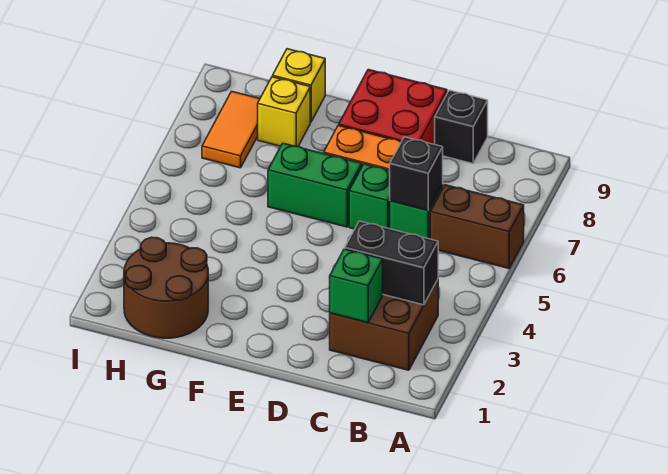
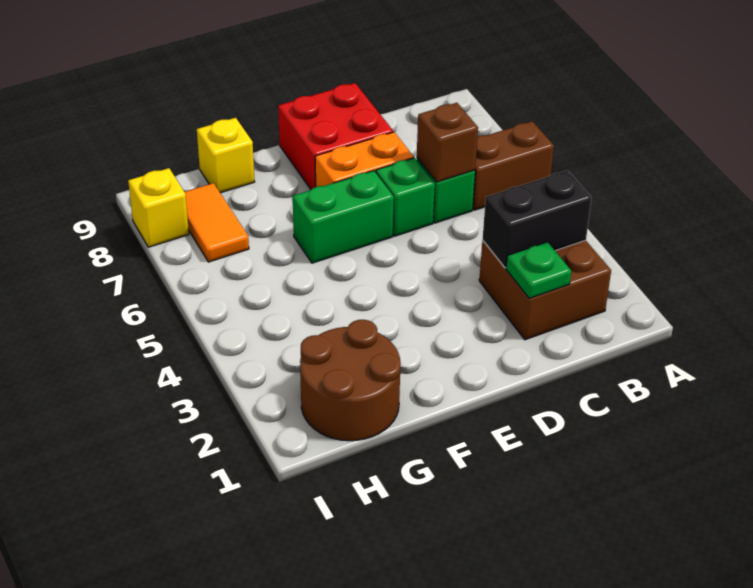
green brick C2 level 2 -> green plate C2 level 2
black brick C6 level 2 -> brown brick C6 level 2
black brick C9 level 1 -> none
yellow brick G8 level 1 -> yellow brick I8 level 1

